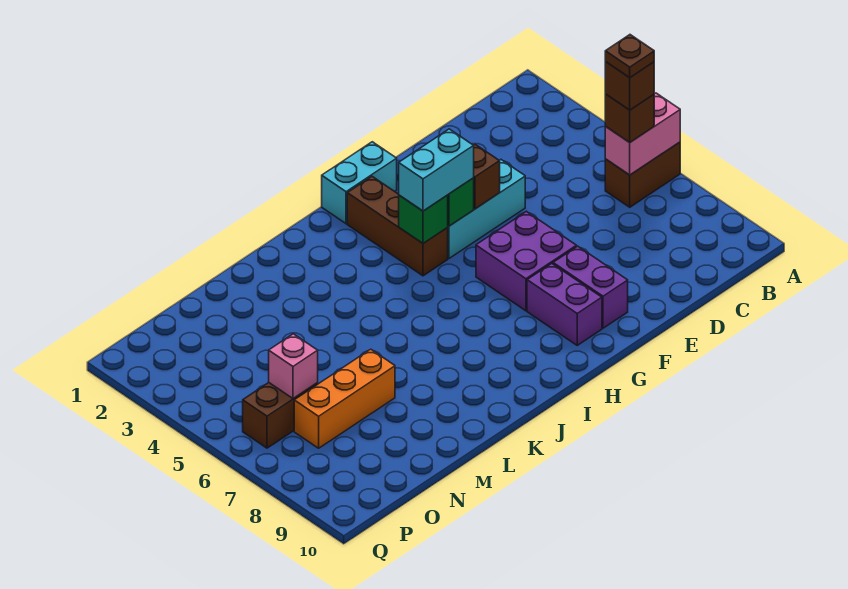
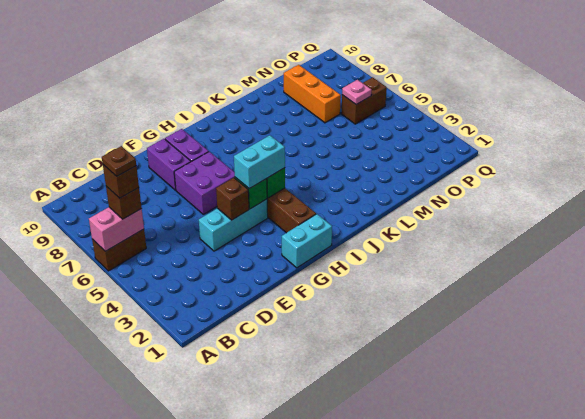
orange brick M7:O7 level 1 -> orange brick N7:N9 level 1
pink brick O6 level 2 -> pink plate O6 level 2

